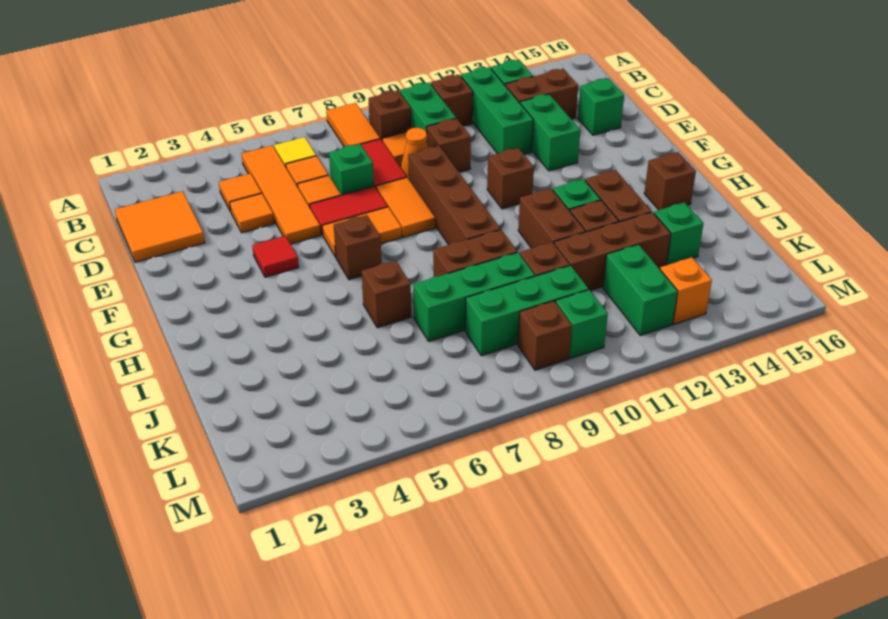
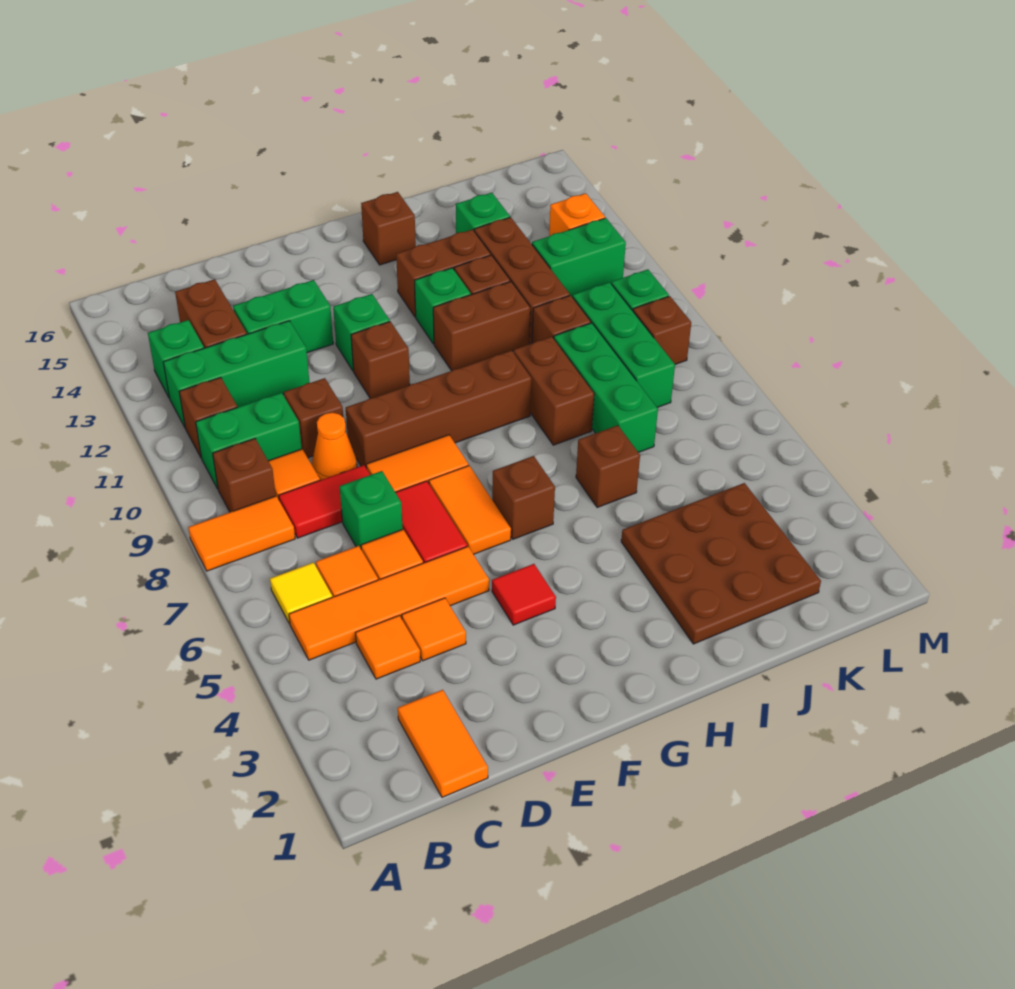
orange tile C1:D2 level 1 -> orange tile C1:C2 level 1
green brick D15 level 1 -> green brick F12 level 1
none -> brown plate I2:K4 level 1

